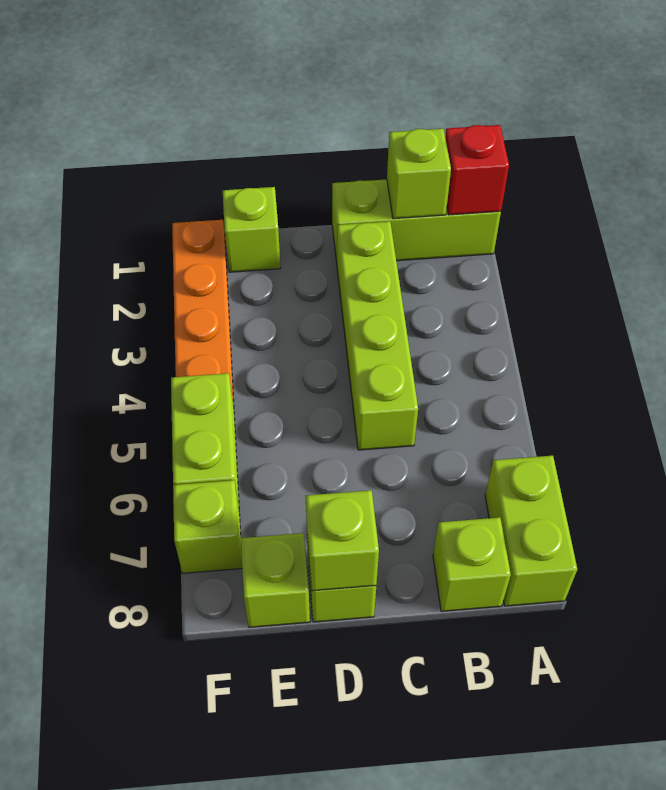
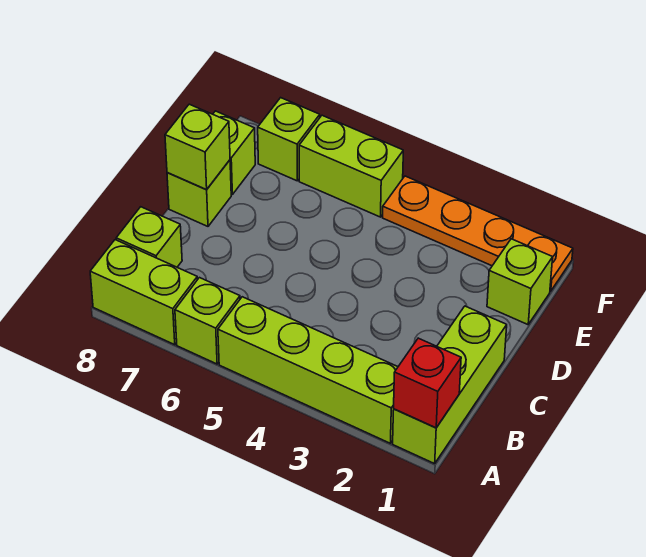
lime brick B1 level 2 -> lime brick A6 level 1
lime brick C2:C5 level 1 -> lime brick A2:A5 level 1

